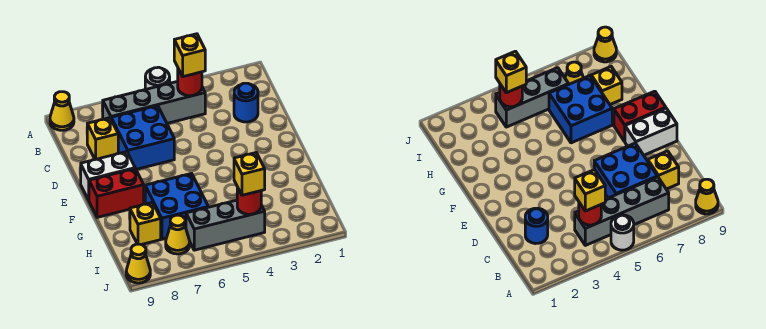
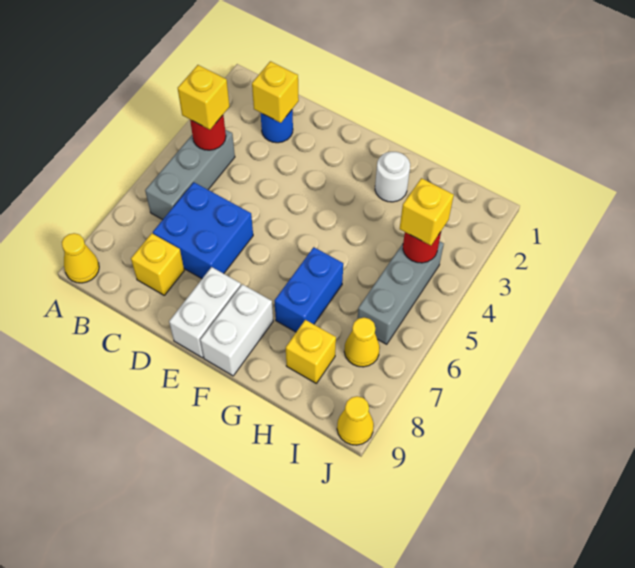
white round brick A5 level 1 -> white round brick G2 level 1
grey brick B4:B7 level 1 -> grey brick B4:B6 level 1
none -> yellow brick C2 level 2
red brick F8:F9 level 1 -> white brick F8:F9 level 1
blue brick G6:H7 level 1 -> blue brick G6:G7 level 1

